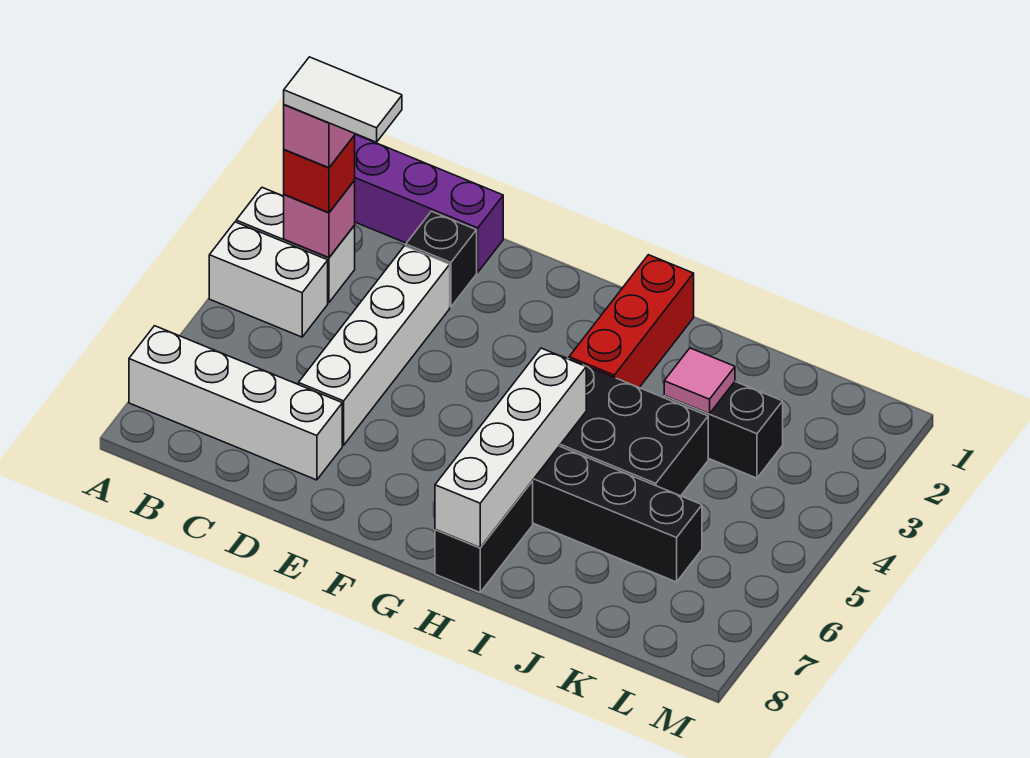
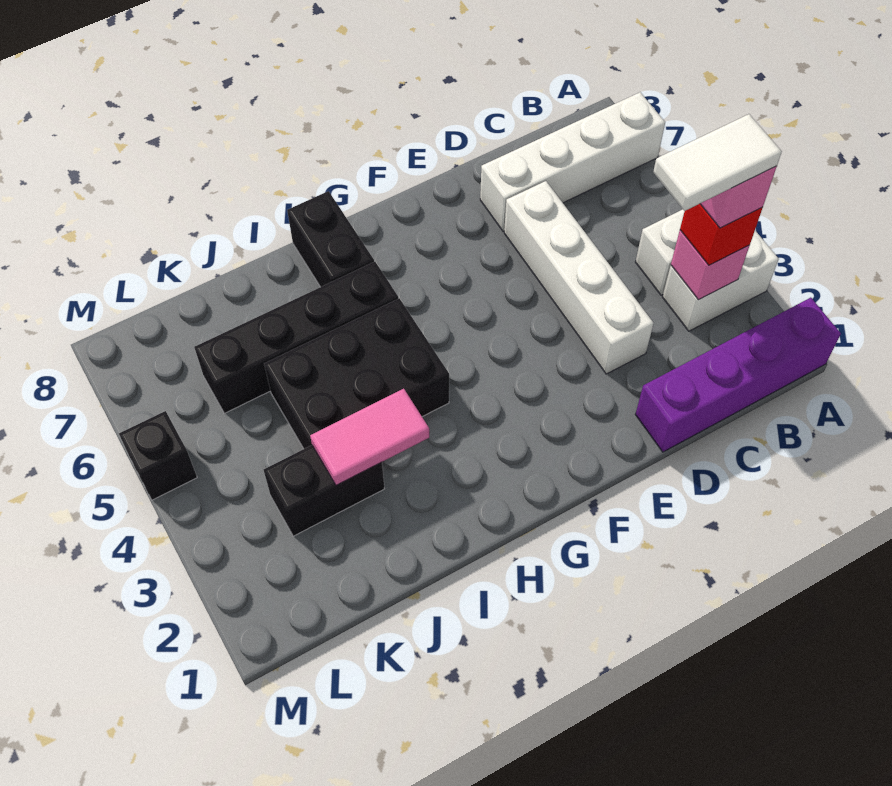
black brick D2 level 1 -> black brick M5 level 1
red brick H1:H3 level 1 -> none
white brick H5:H8 level 2 -> none
pink tile J3 level 2 -> pink tile I3:J3 level 2

